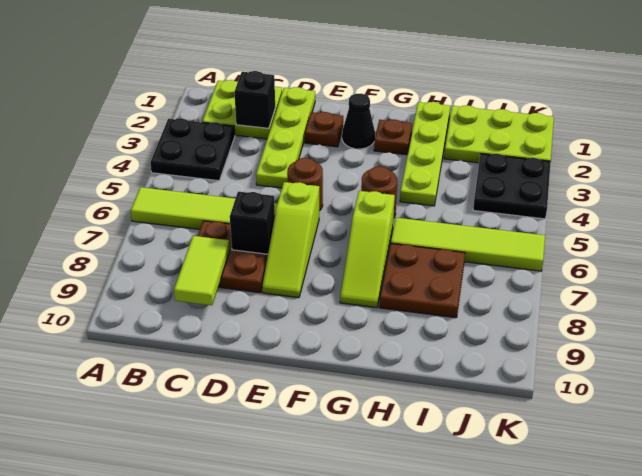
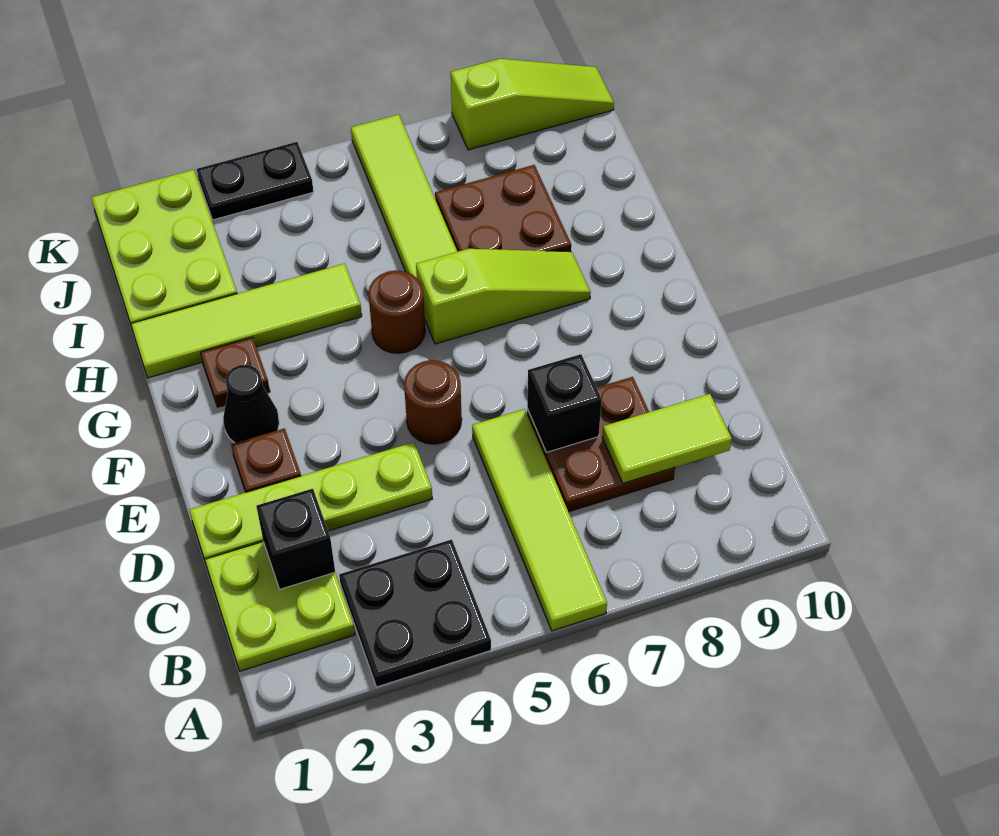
lime slope E6:E8 level 1 top 6 -> lime slope K8:K10 level 1 top 8
lime plate H1:H4 level 1 -> lime tile H1:H4 level 1
black plate J3:K4 level 1 -> black plate K3:K4 level 1

